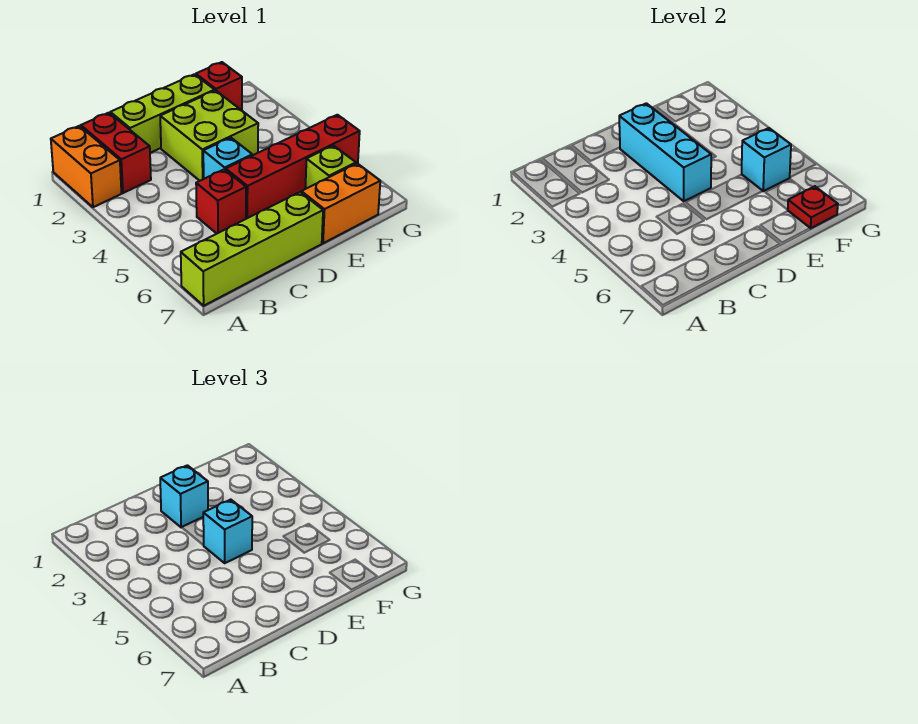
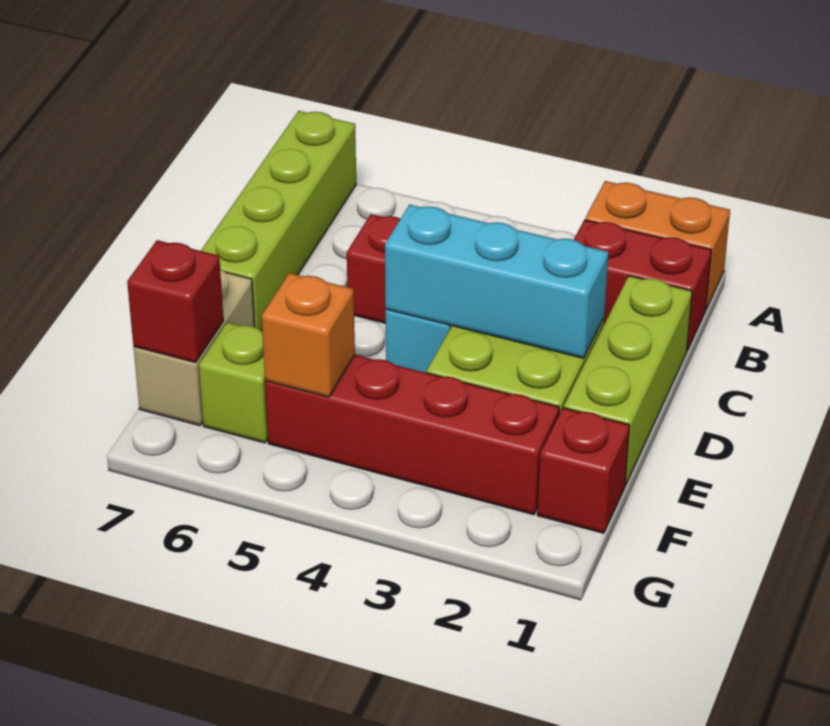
cyan brick D2 level 3 -> none
cyan brick D4 level 3 -> none
red brick D5:G5 level 1 -> red brick F2:F5 level 1
orange brick E7:F7 level 1 -> tan brick E7:F7 level 1
cyan brick F5 level 2 -> orange brick F5 level 2
red plate F7 level 2 -> red brick F7 level 2

